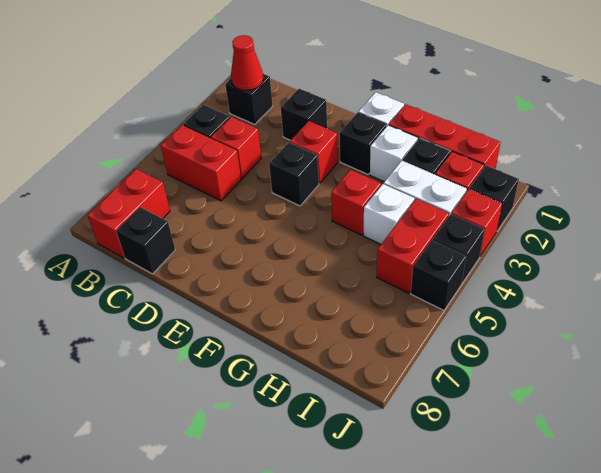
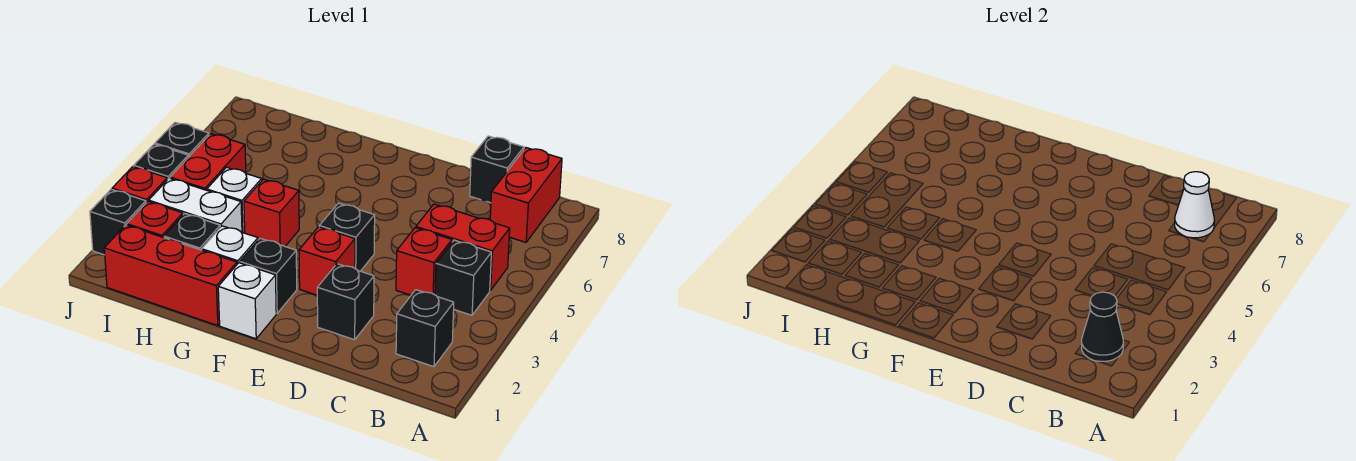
red cone B2 level 2 -> black cone B2 level 2
none -> white cone B7 level 2

